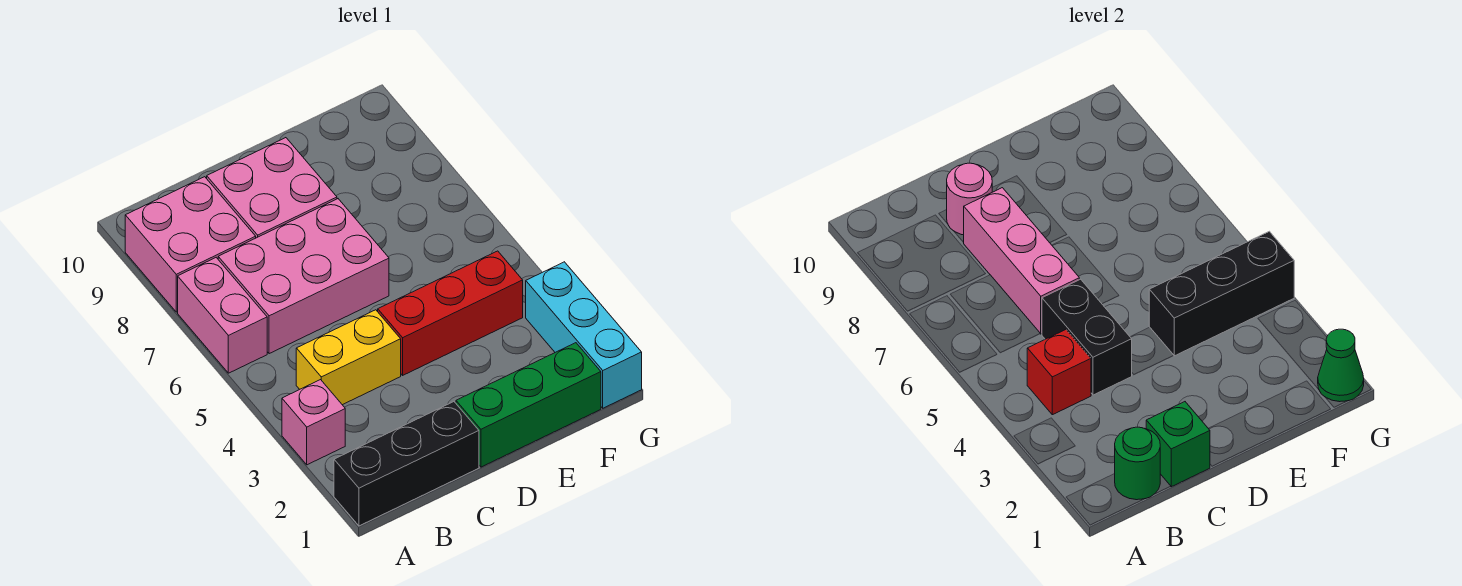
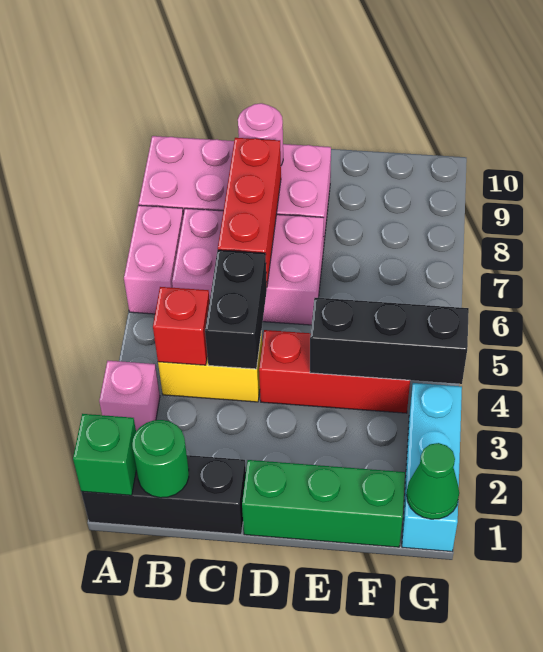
green brick C1 level 2 -> green brick A1 level 2
pink brick C6:C8 level 2 -> red brick C6:C8 level 2

